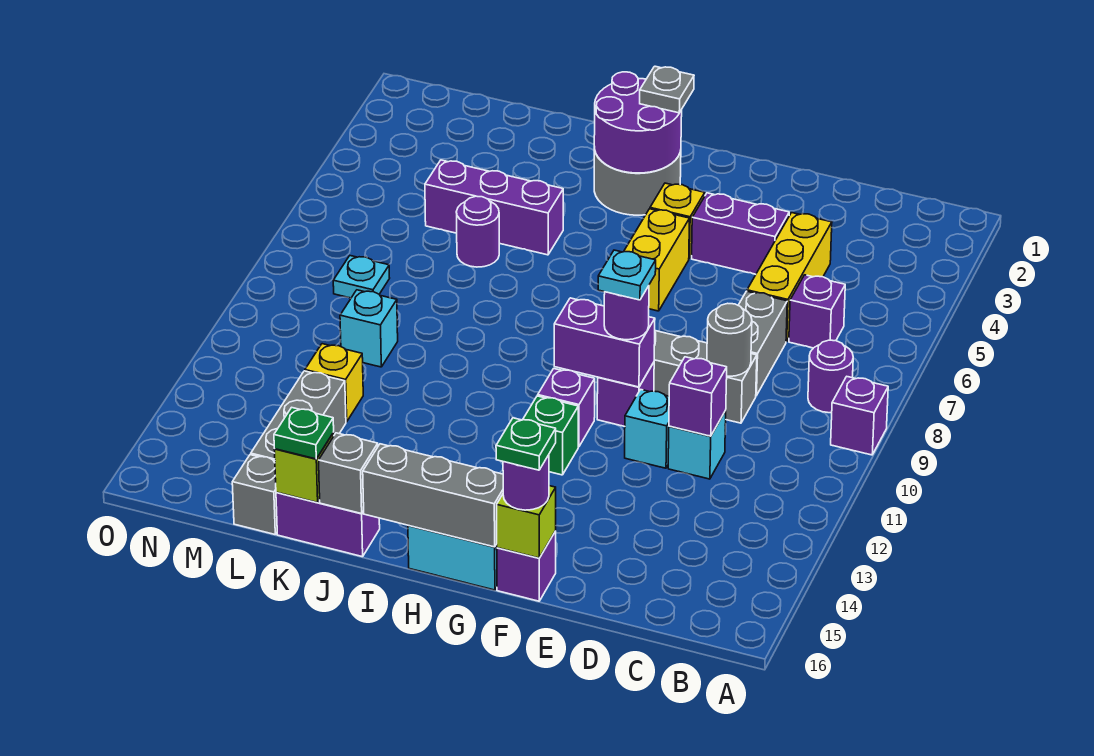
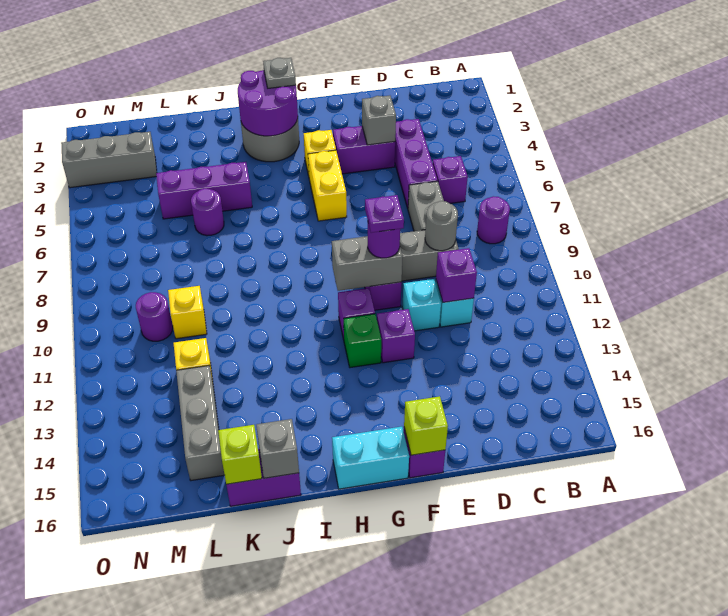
purple brick A9 level 1 -> purple brick F12 level 1
yellow brick D4:D6 level 1 -> purple brick D4:D6 level 1
purple brick F10:G10 level 2 -> grey brick F10:G10 level 2
cyan plate F10 level 4 -> purple plate F10 level 4
purple round brick F16 level 3 -> purple round brick M10 level 1
green plate F16 level 4 -> none
grey brick G16:I16 level 2 -> grey brick M3:O3 level 1
green plate K16 level 3 -> none
cyan brick L10 level 1 -> yellow brick L10 level 1
grey brick L16 level 1 -> grey brick E4 level 2
cyan plate M8 level 1 -> none

